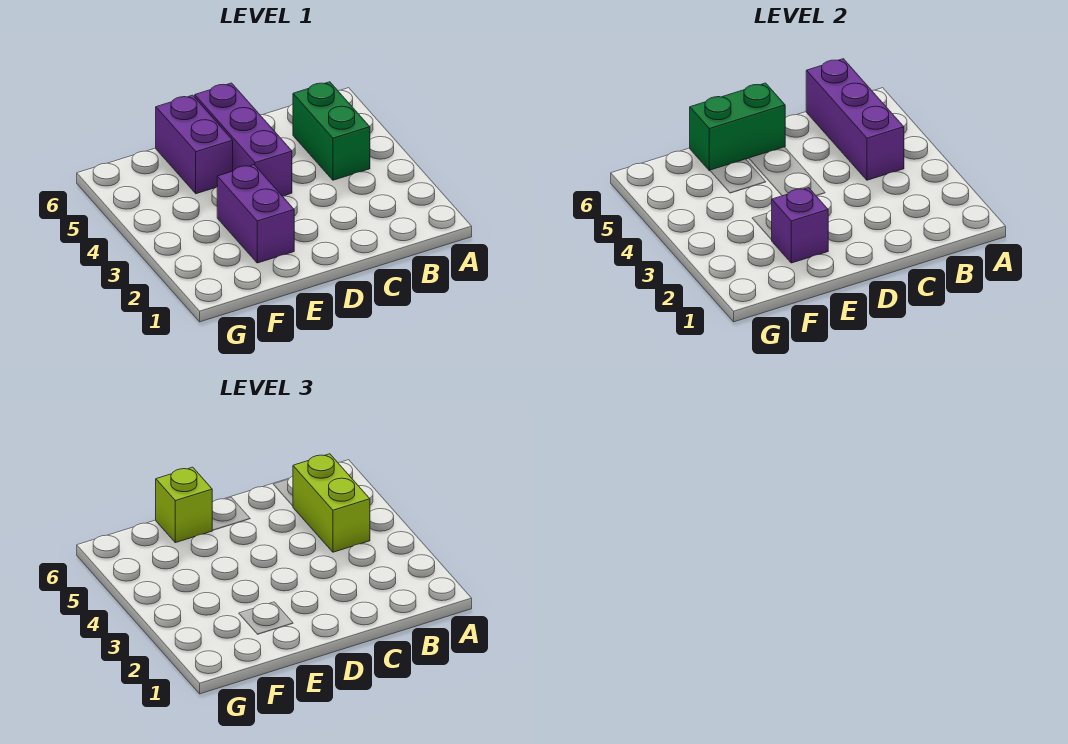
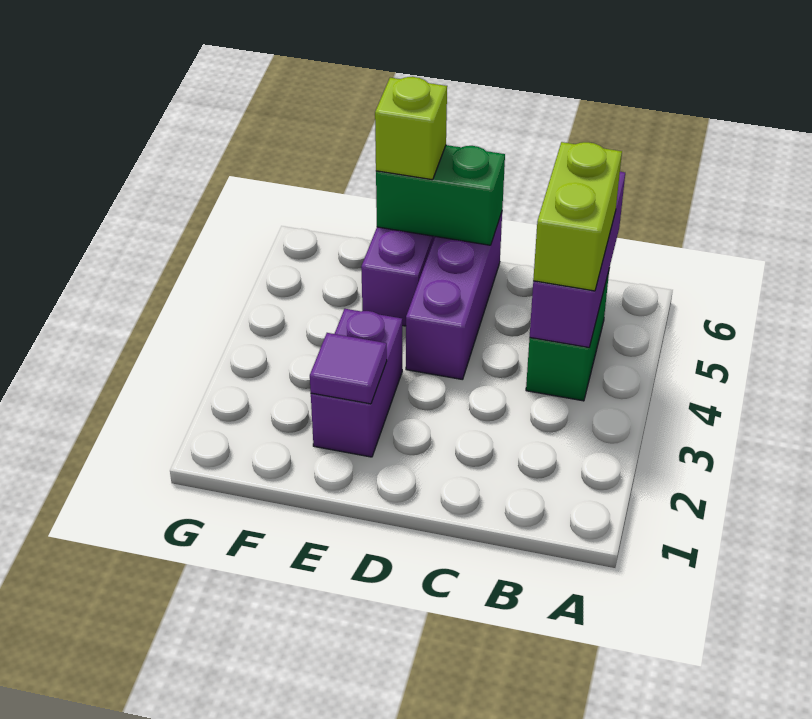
purple brick E2 level 2 -> purple tile E2 level 2

